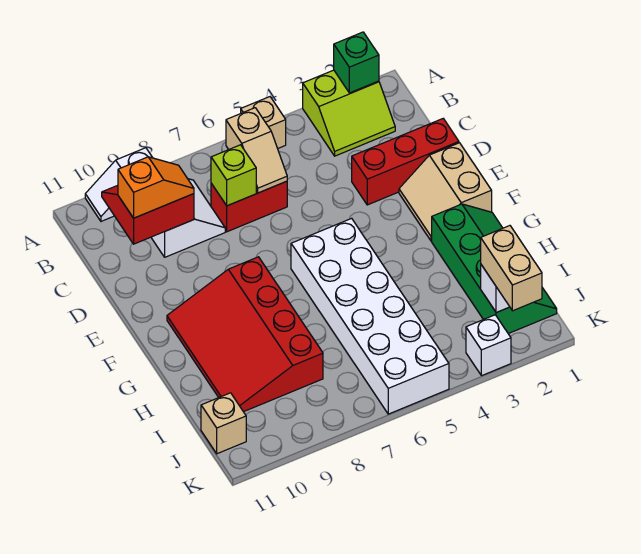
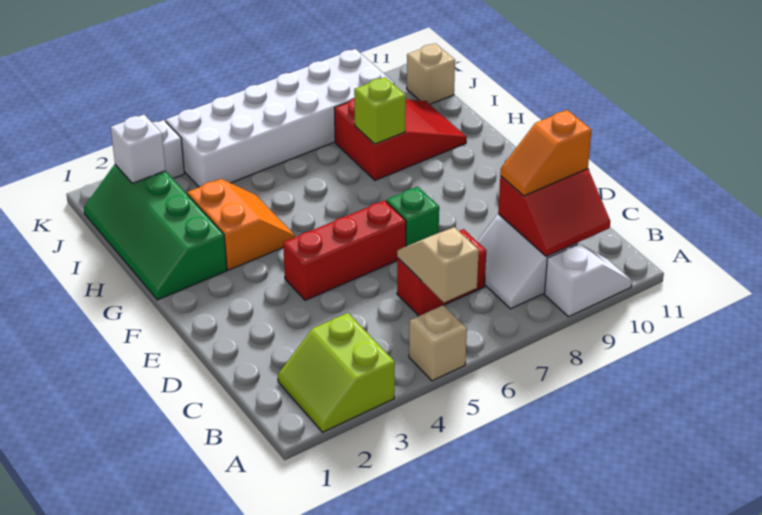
lime slope A2:B3 level 1 top A -> lime slope A2:B3 level 1 top 3
green brick A2 level 2 -> green brick E7 level 1
lime brick C7 level 2 -> lime brick H8 level 2
red brick D1:D3 level 1 -> red brick E4:E6 level 1
tan slope E1:F2 level 1 top 1 -> none
white brick F5:K6 level 1 -> white brick J4:K9 level 1
red slope F8:I10 level 1 top 8 -> red slope H8:I10 level 1 top 8
none -> orange slope G3:H4 level 1 top 3
tan brick J2:K2 level 3 -> none

